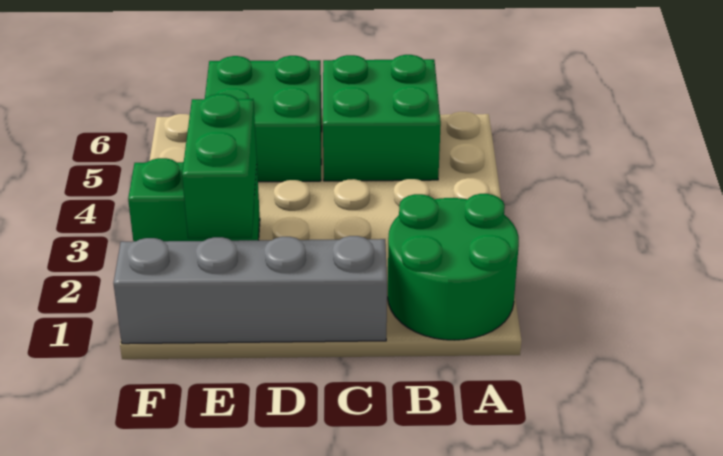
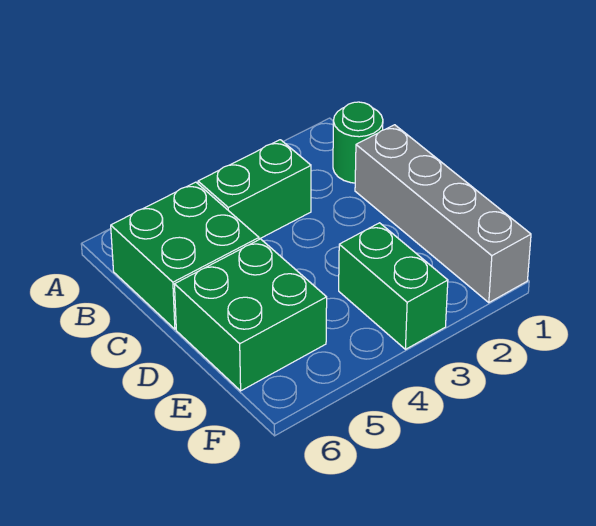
green round brick A1:B2 level 1 -> green round brick B1 level 1
green brick E2:E3 level 2 -> green brick B3:B4 level 1

